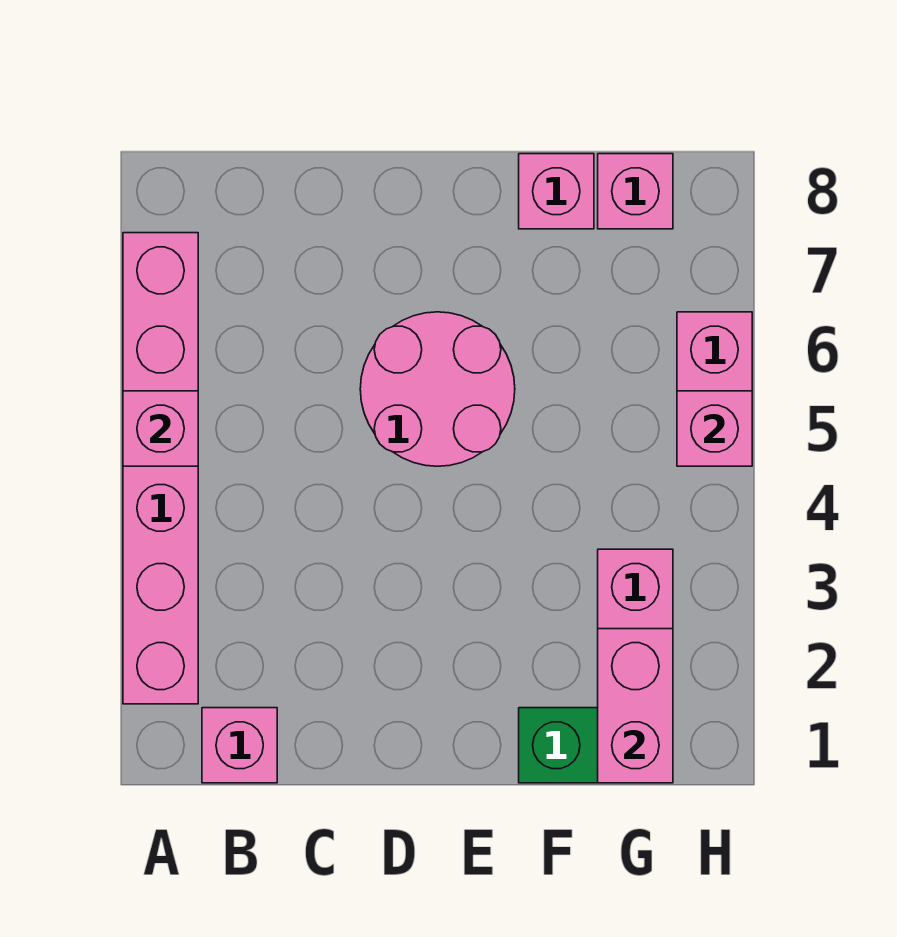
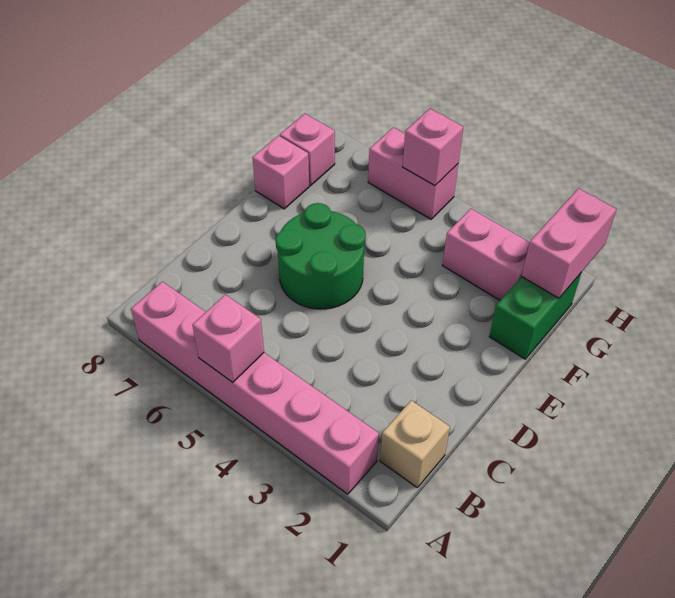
pink brick B1 level 1 -> tan brick B1 level 1
pink round brick D5:E6 level 1 -> green round brick D5:E6 level 1
pink brick G1:G2 level 2 -> pink brick G1:H1 level 2

